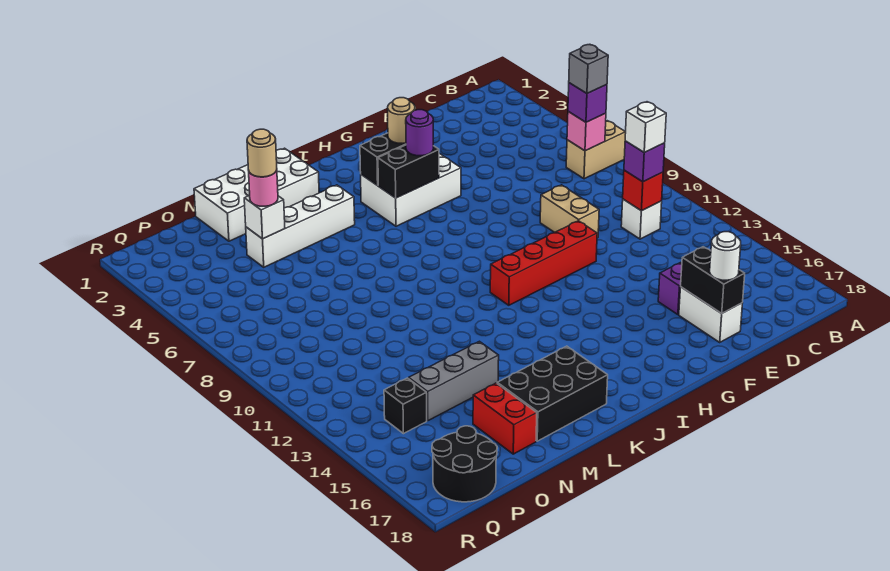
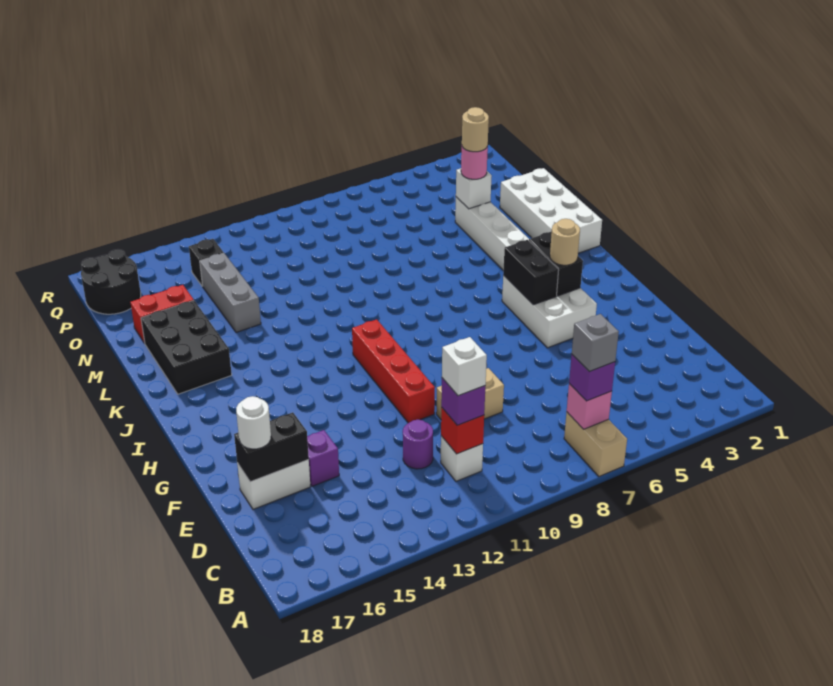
purple round brick H5 level 3 -> purple round brick D12 level 1

